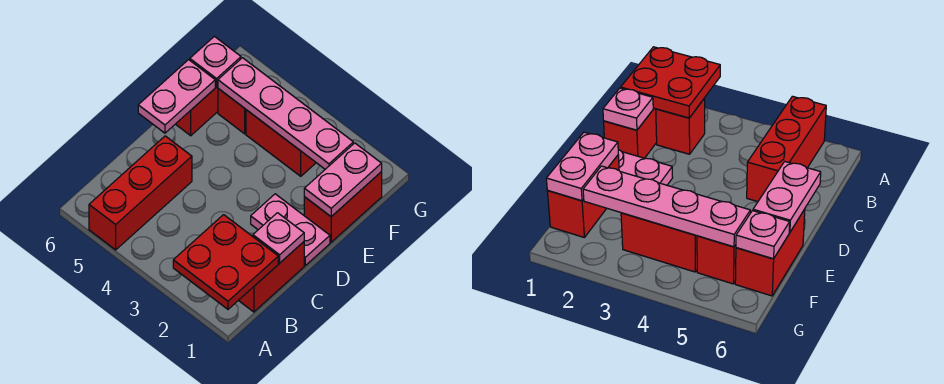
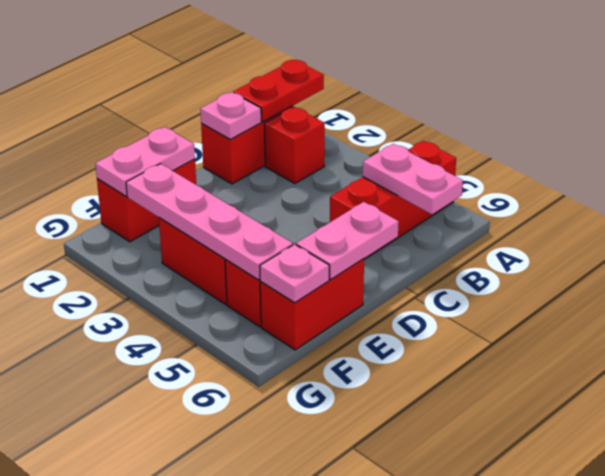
red plate A1:B2 level 2 -> red plate A1:B1 level 2
pink plate D1:D2 level 1 -> pink plate B5:B6 level 2

